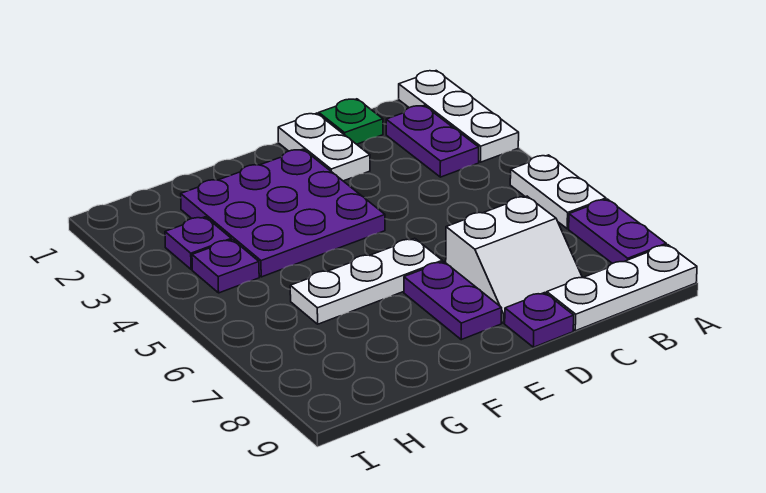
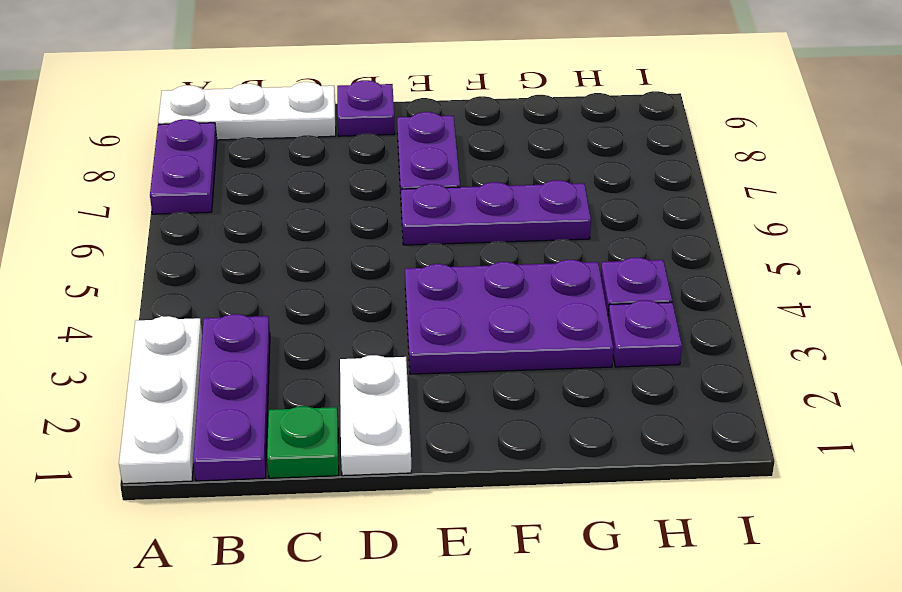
white plate A5:A6 level 1 -> none
purple plate B2:B3 level 1 -> purple plate B1:B3 level 1
white slope C7:D8 level 1 top 7 -> none
purple plate E2:G4 level 1 -> purple plate E3:G4 level 1
white plate E6:G6 level 1 -> purple plate E6:G6 level 1

